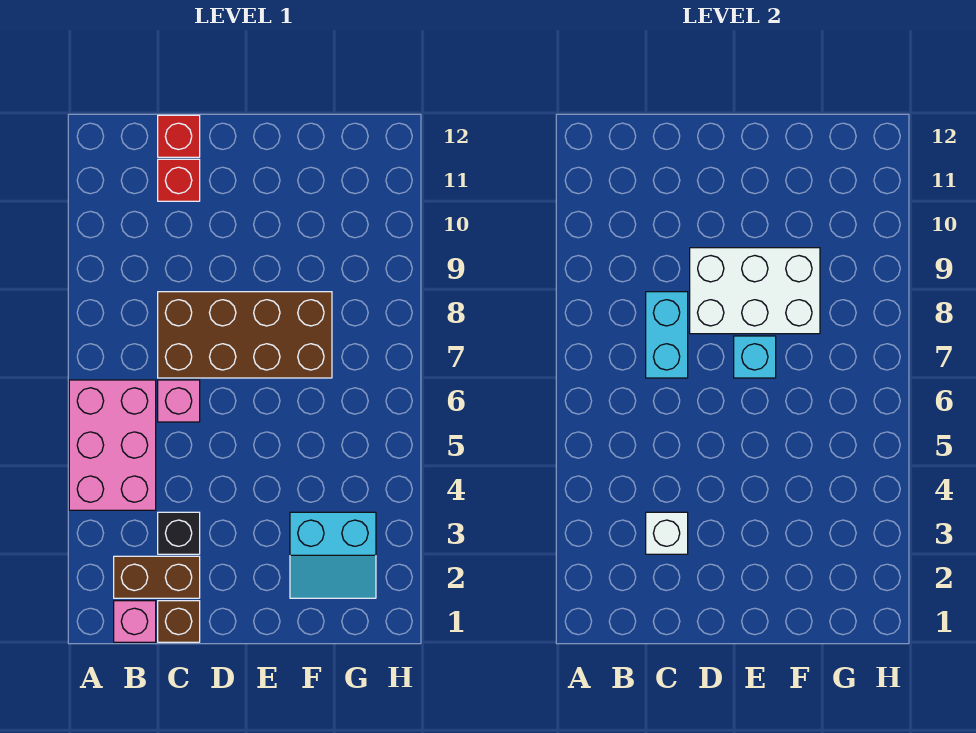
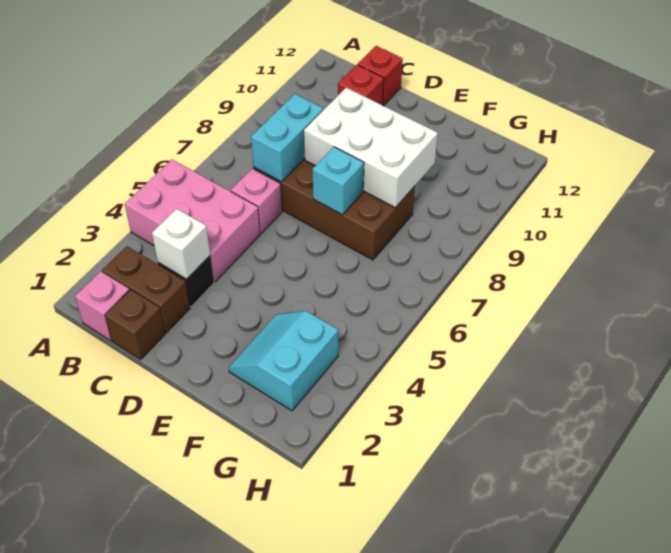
pink brick A4:B6 level 1 -> pink brick A4:C5 level 1
cyan slope F2:G3 level 1 top 3 -> cyan slope F2:G3 level 1 top G

